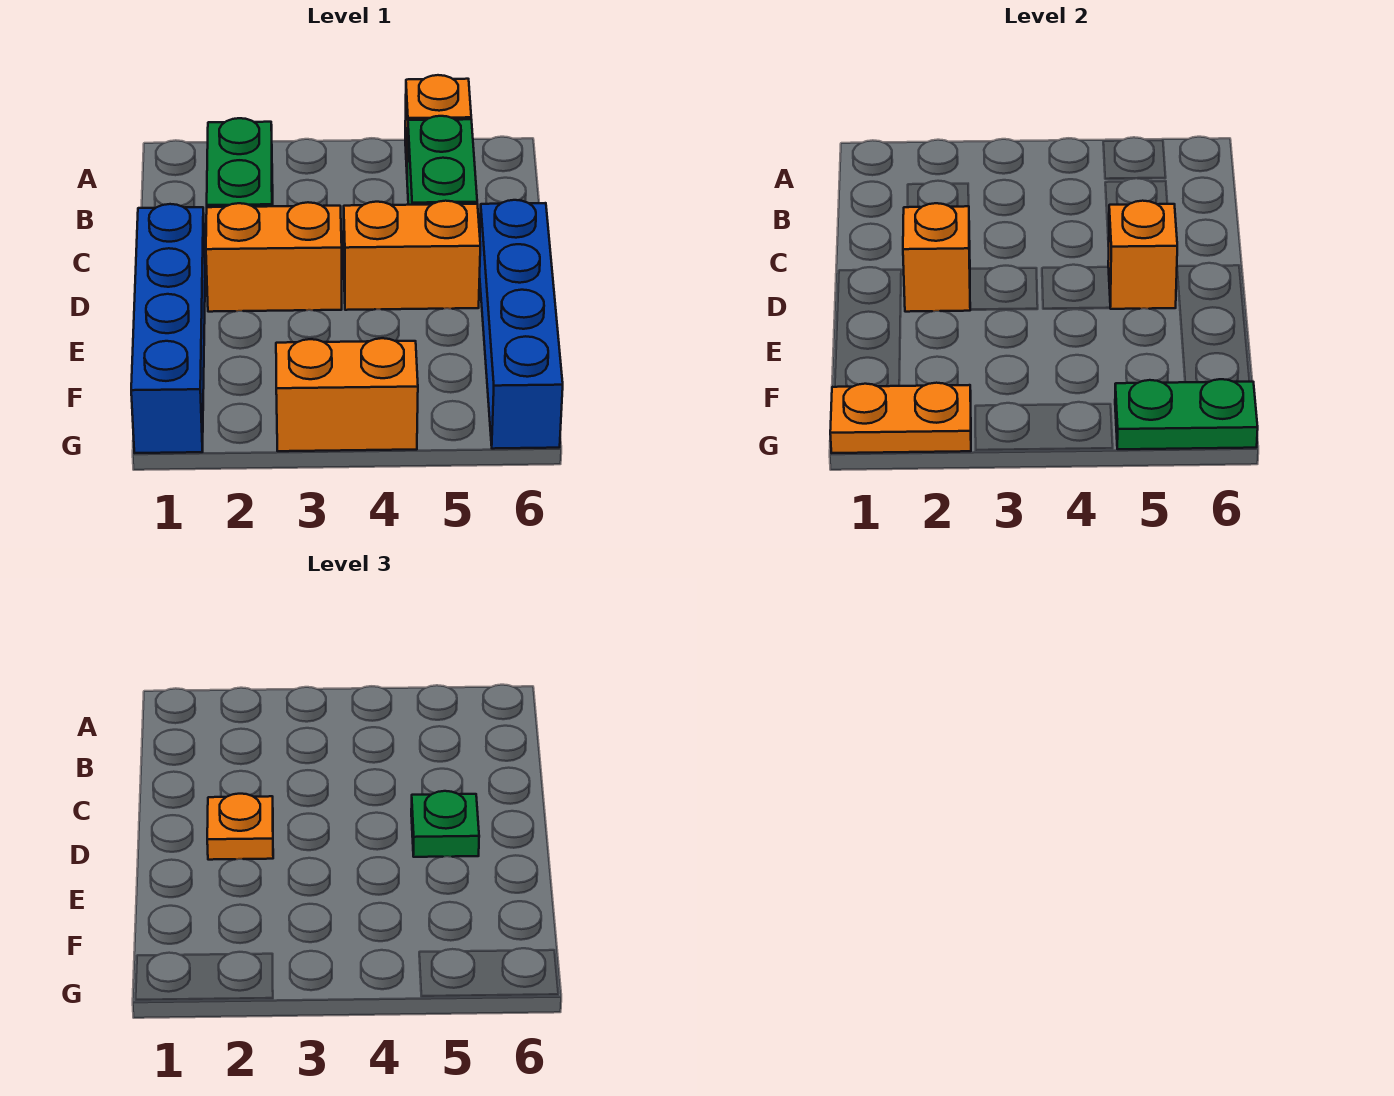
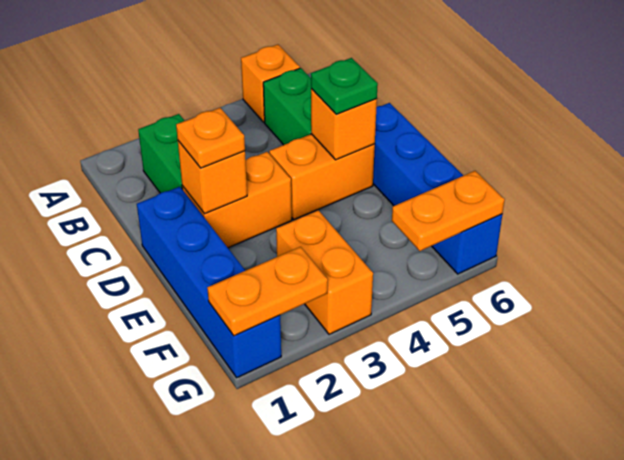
orange brick G3:G4 level 1 -> orange brick F3:G3 level 1
green plate G5:G6 level 2 -> orange plate G5:G6 level 2

